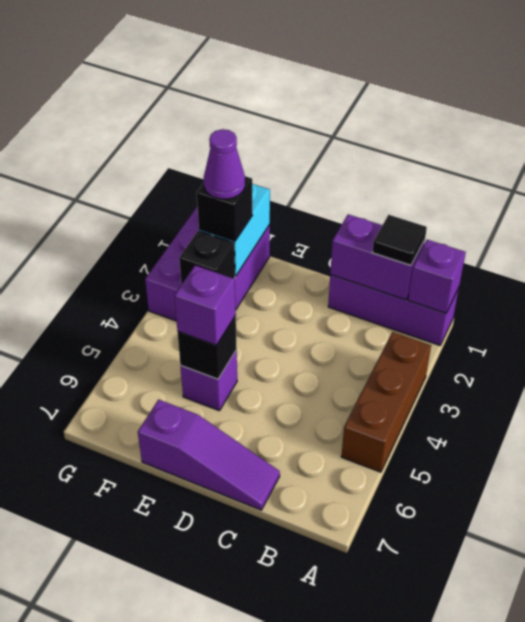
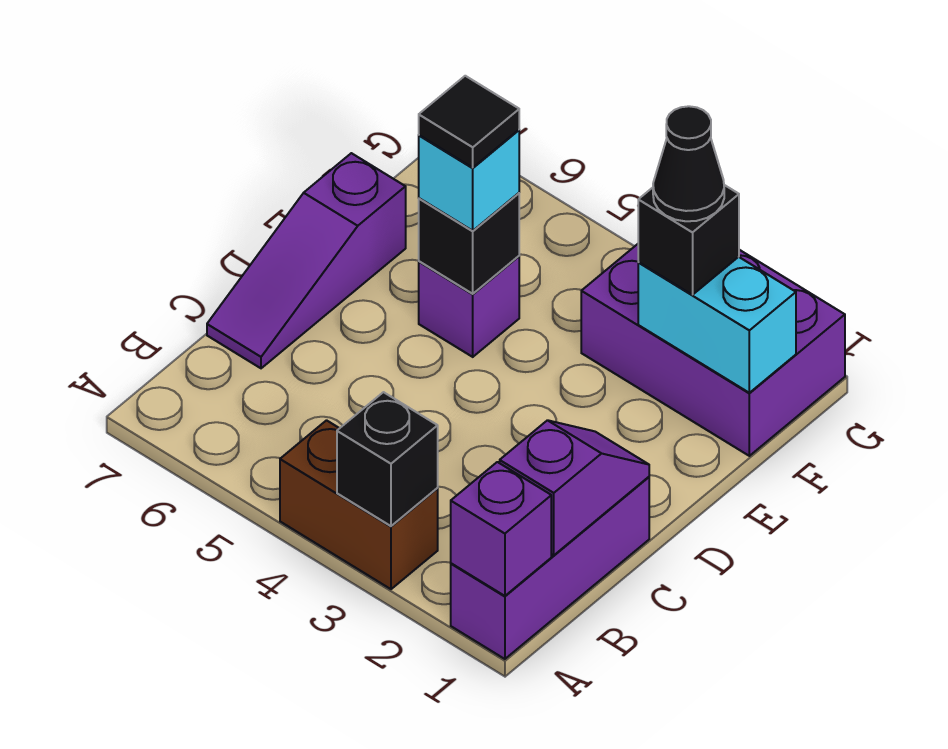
brown brick A3:A5 level 1 -> brown brick A3:A4 level 1
purple brick B1:C1 level 2 -> purple slope B1:C1 level 2 top B
black tile B1 level 3 -> black tile E5 level 4
purple brick E5 level 3 -> cyan brick E5 level 3
purple cone F2 level 4 -> black cone F2 level 4
black brick F3 level 2 -> black brick A3 level 2

